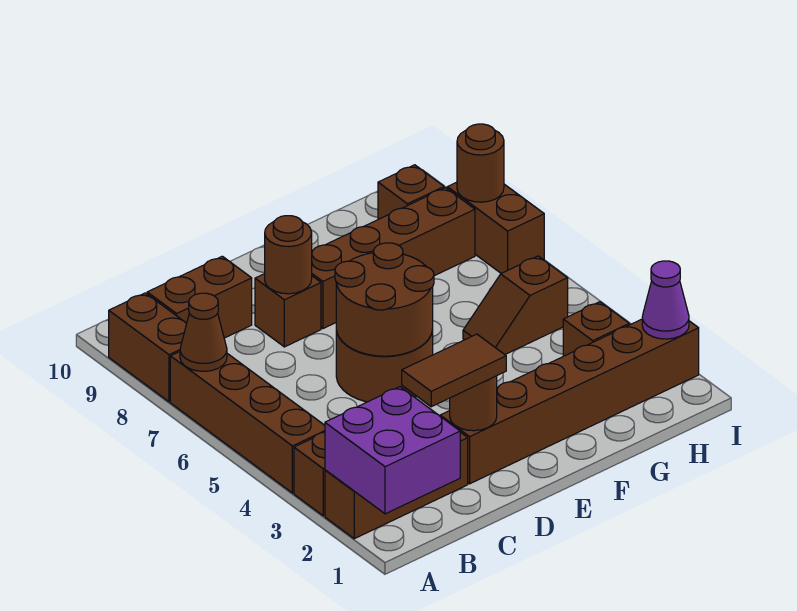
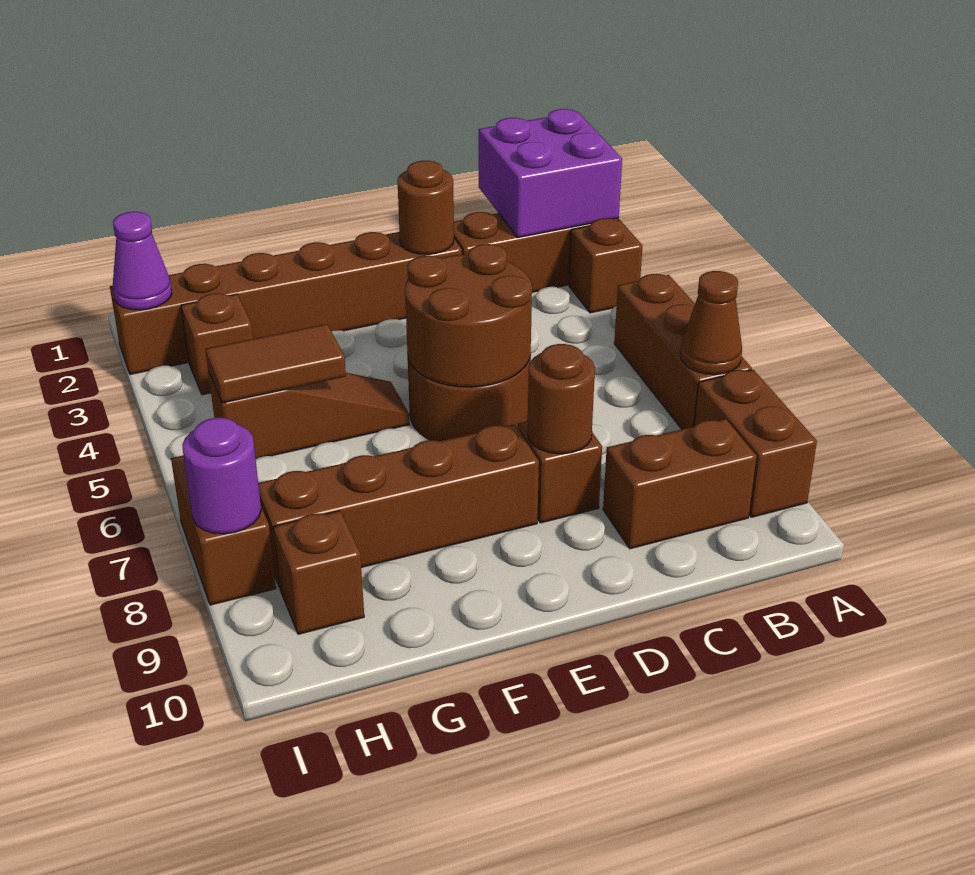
brown brick A4:A7 level 1 -> brown brick A5:A7 level 1
brown tile C2:D2 level 3 -> brown tile G5:H5 level 2
brown slope G5:H5 level 1 top H -> brown slope F5:H5 level 1 top H
brown round brick I8 level 2 -> purple round brick I8 level 2

